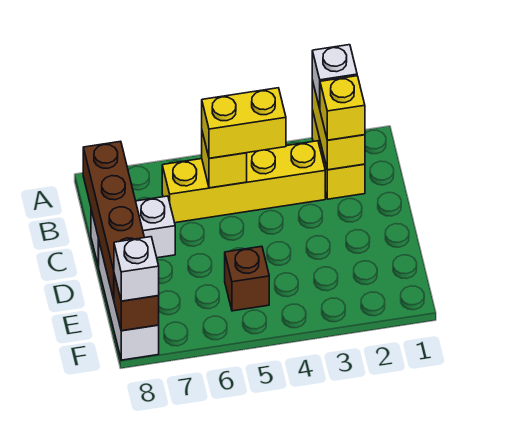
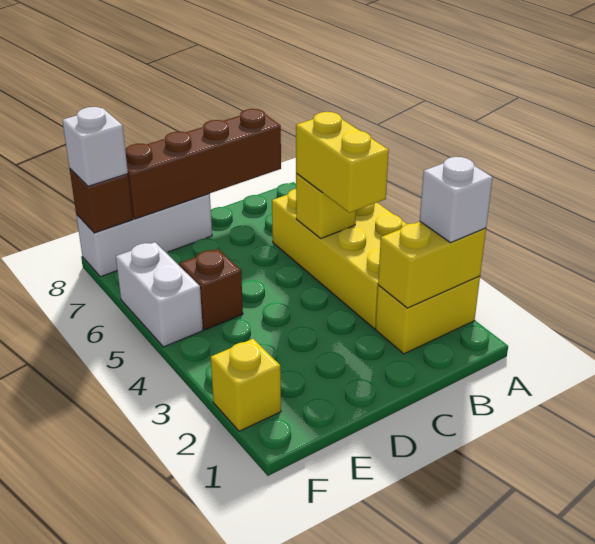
yellow brick B2 level 3 -> yellow brick F2 level 1
yellow brick B3:B6 level 1 -> yellow brick A3:B6 level 1
white brick C7:C8 level 1 -> white brick F5:F6 level 1

